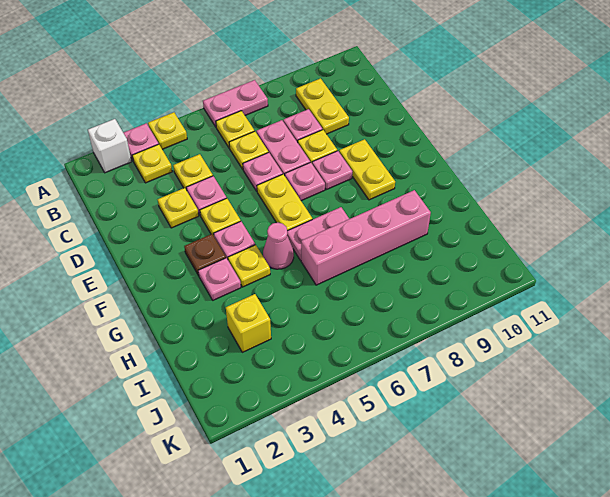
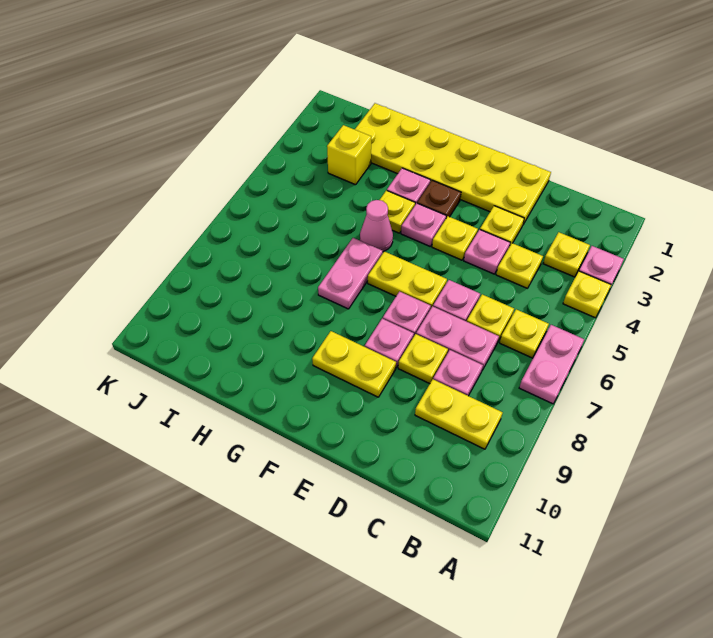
white brick A2 level 1 -> none
none -> yellow plate D1:I2 level 1
pink brick H6:H9 level 1 -> none

